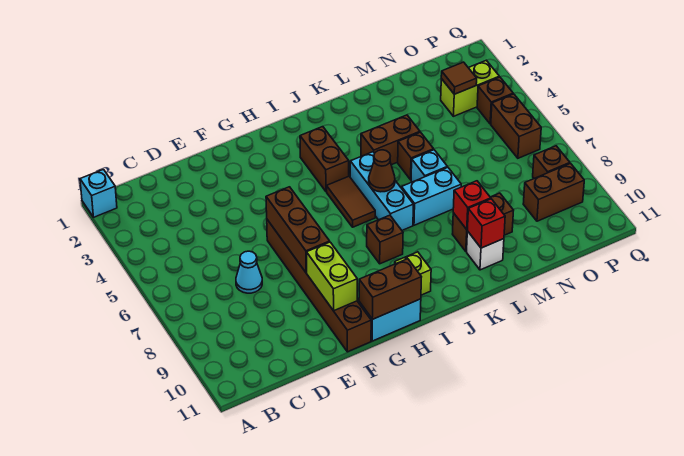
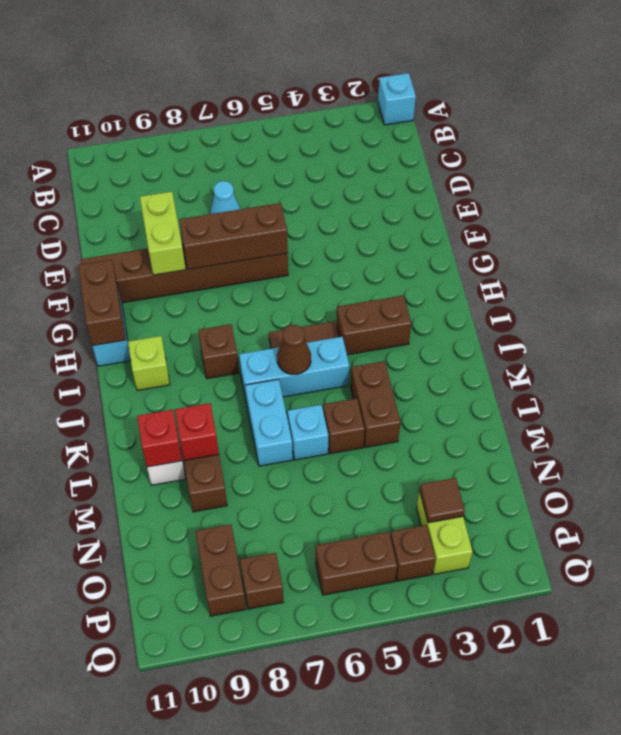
lime brick F9:F10 level 2 -> lime brick E9:F9 level 2

